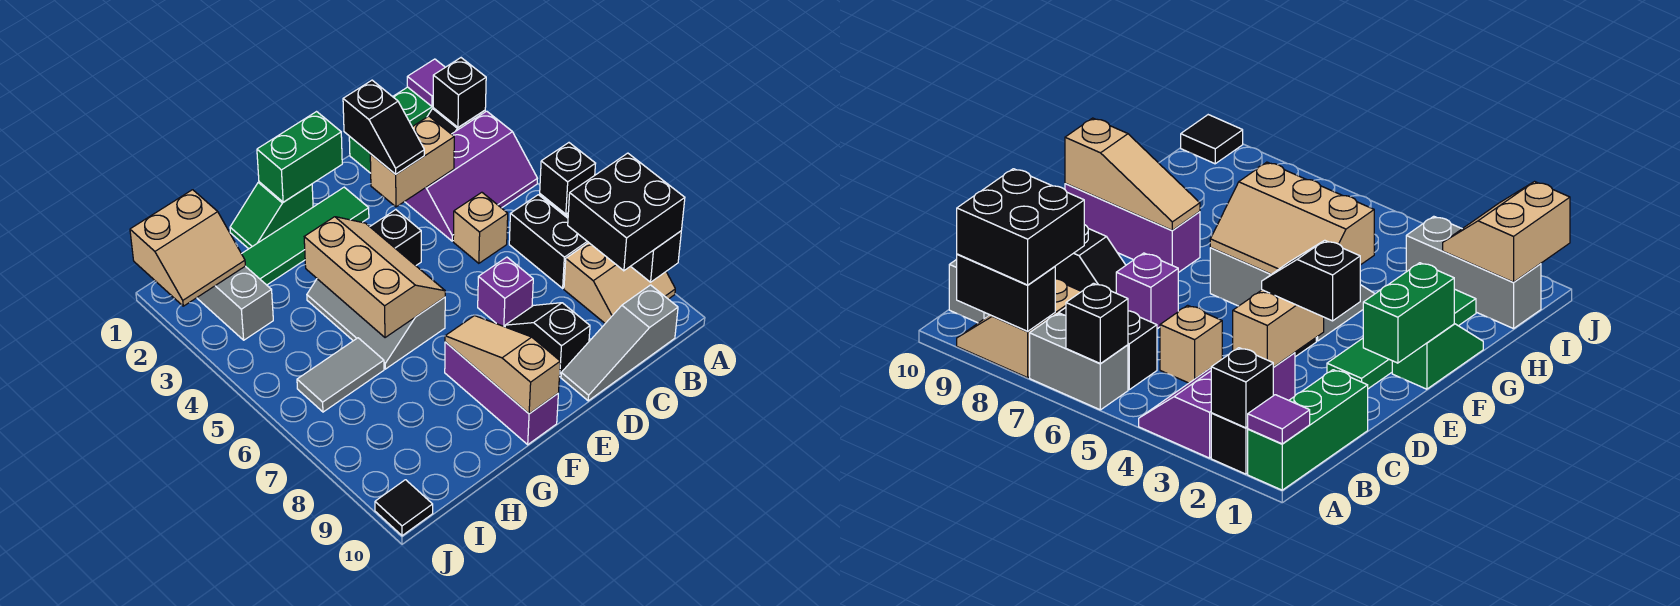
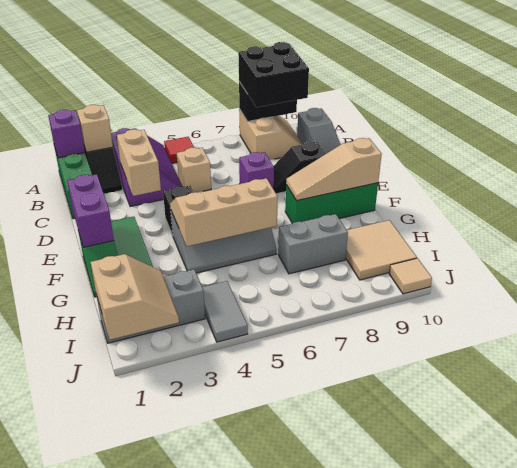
purple tile A1 level 2 -> purple brick A1 level 2
black brick A2 level 2 -> tan brick A2 level 2
none -> red tile A5 level 1
grey brick A6:A7 level 1 -> grey brick H7:H8 level 1
black brick A6 level 2 -> none
black brick B6:B7 level 1 -> none
black slope D2:D3 level 3 top 2 -> none
green brick E1:F1 level 2 -> purple brick E1:F1 level 2
purple brick F8:F10 level 1 -> green brick F8:F10 level 1
grey tile H6:I6 level 1 -> grey tile I4:J4 level 1
none -> tan tile H9:I10 level 1
black tile J10 level 1 -> tan tile J10 level 1

